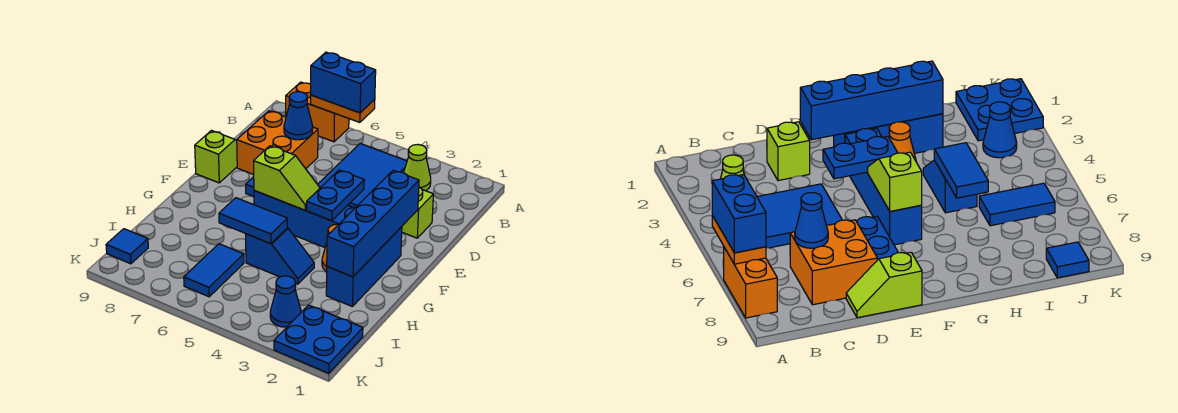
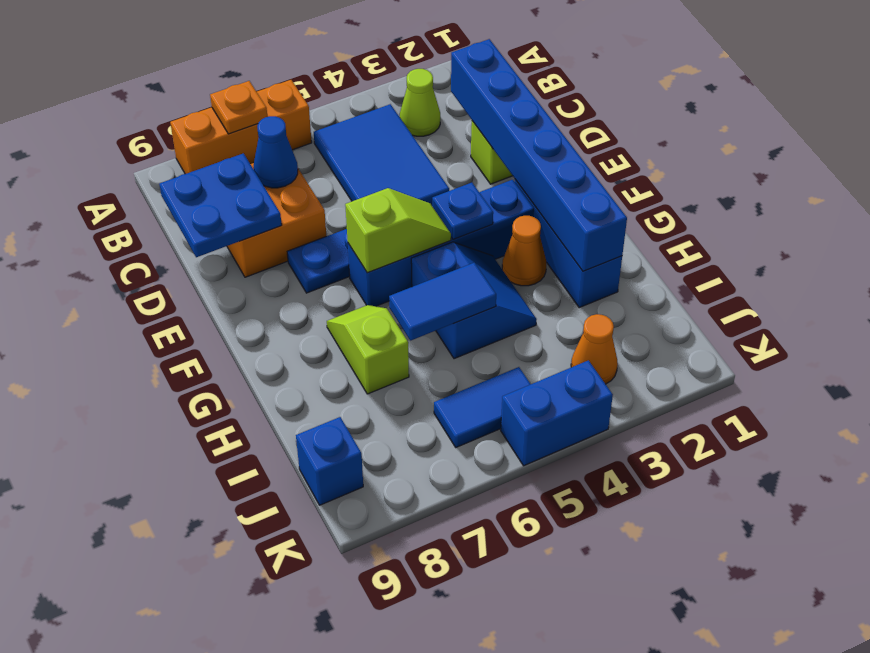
orange plate A6:A7 level 2 -> orange plate A7 level 2
blue brick A6:A7 level 3 -> blue brick K4:K5 level 1
orange brick A7:A8 level 1 -> orange brick A6:A8 level 1
lime slope D9:E9 level 1 top E -> lime slope G7:H7 level 1 top H
blue brick E2:H2 level 2 -> blue brick C2:H2 level 2
blue plate E4:F4 level 2 -> blue plate F4 level 2
blue slope H4:H5 level 1 top 5 -> blue slope G4:H5 level 1 top 5
blue tile I6:J6 level 1 -> blue tile J5:J6 level 1
blue plate J1:K2 level 1 -> blue plate C8:D9 level 2
blue cone J3 level 1 -> orange cone J3 level 1
blue tile J9 level 1 -> blue brick J9 level 1

